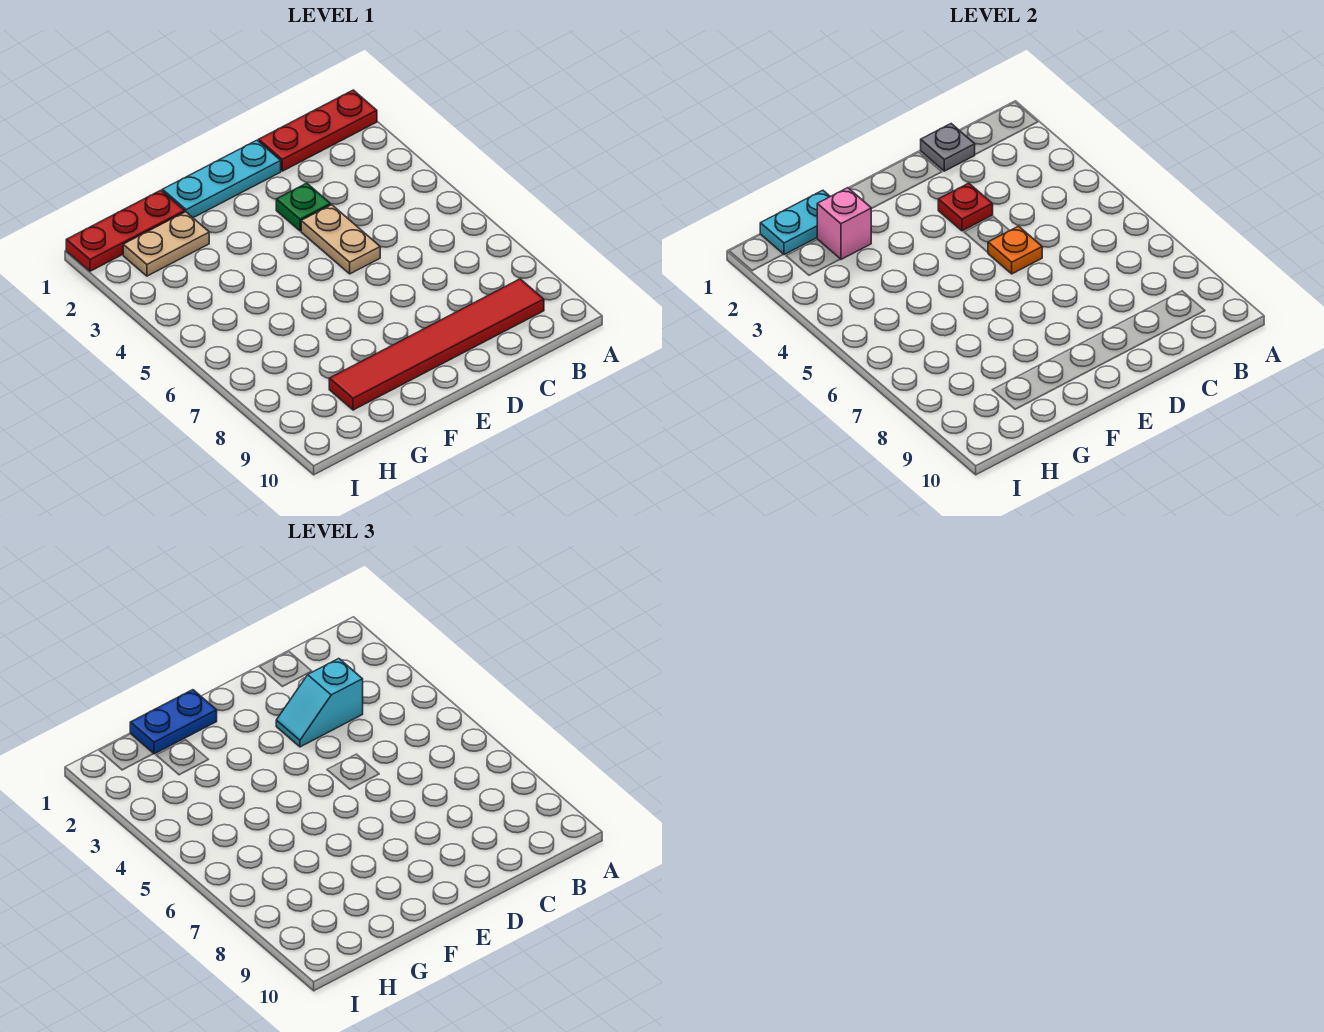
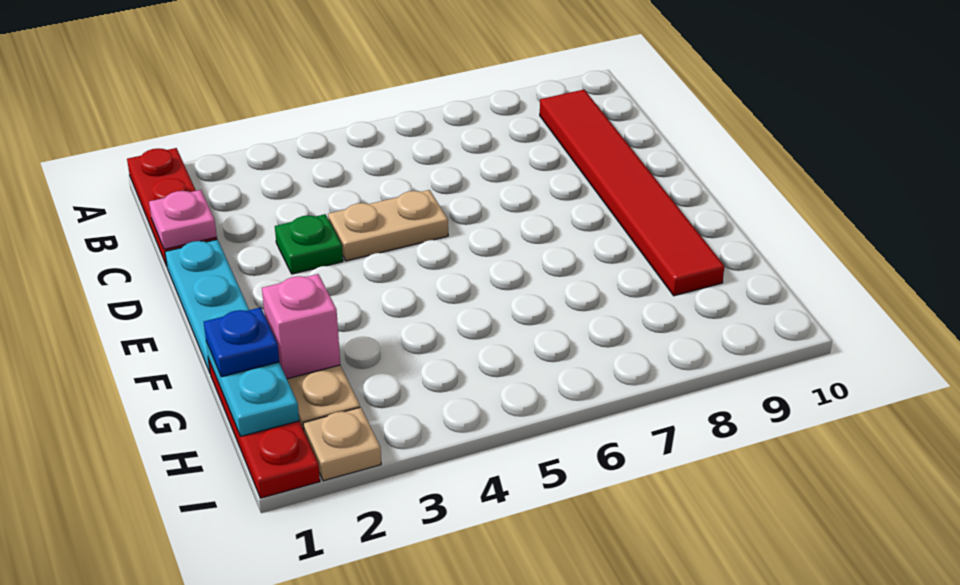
grey plate C1 level 2 -> pink plate C1 level 2
cyan slope C3:D3 level 3 top C -> none
red plate D3 level 2 -> none
orange plate D5 level 2 -> none
blue plate F1:G1 level 3 -> blue plate G1 level 3
none -> tan plate I2 level 1

